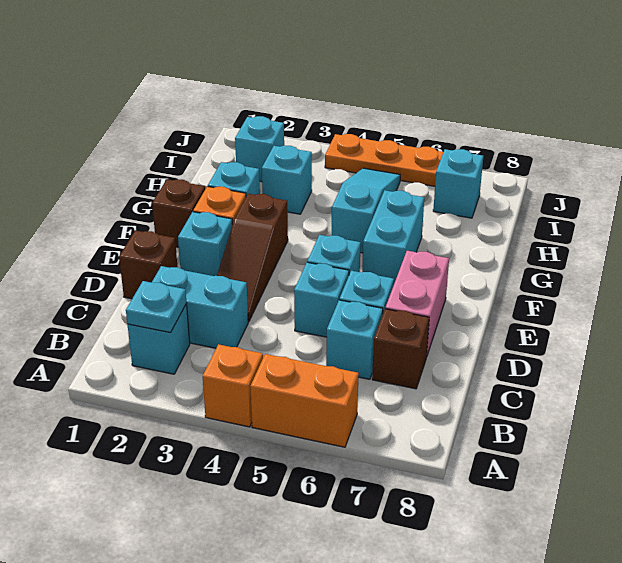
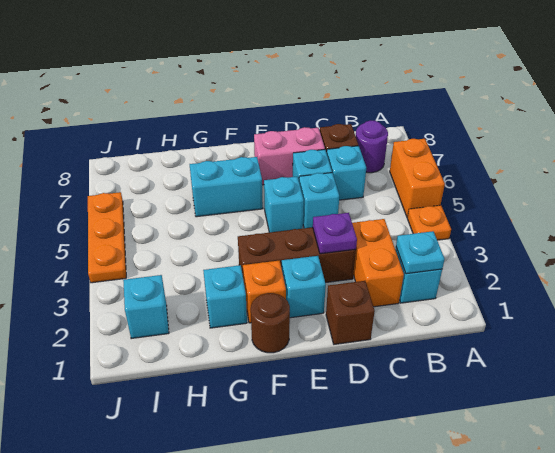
orange brick A4 level 1 -> orange plate A4 level 1
none -> purple round brick B7 level 1
cyan brick C2:C3 level 1 -> orange brick C2:C3 level 1
brown slope D3:F3 level 1 top F -> brown brick D3:F3 level 1
none -> purple plate D3 level 2
brown brick F1 level 1 -> brown round brick F1 level 1
cyan slope G5:I5 level 1 top G -> none
cyan brick H3 level 1 -> none
cyan brick I7 level 1 -> none

